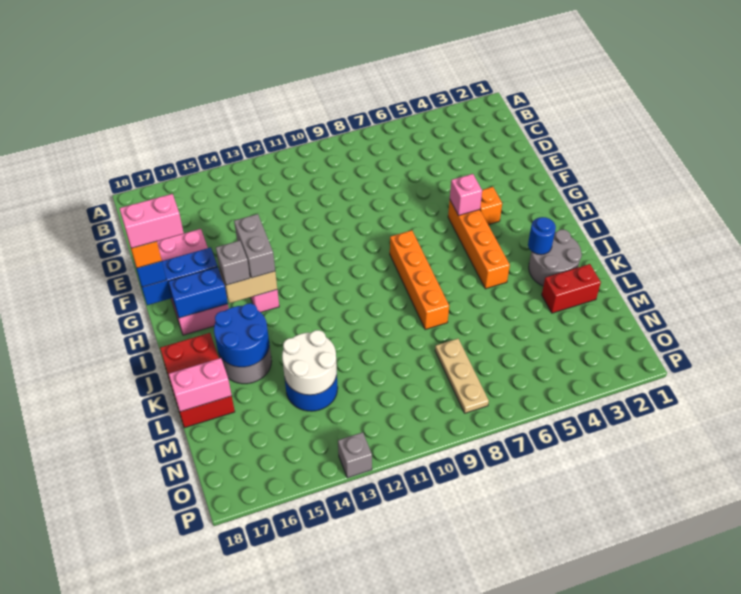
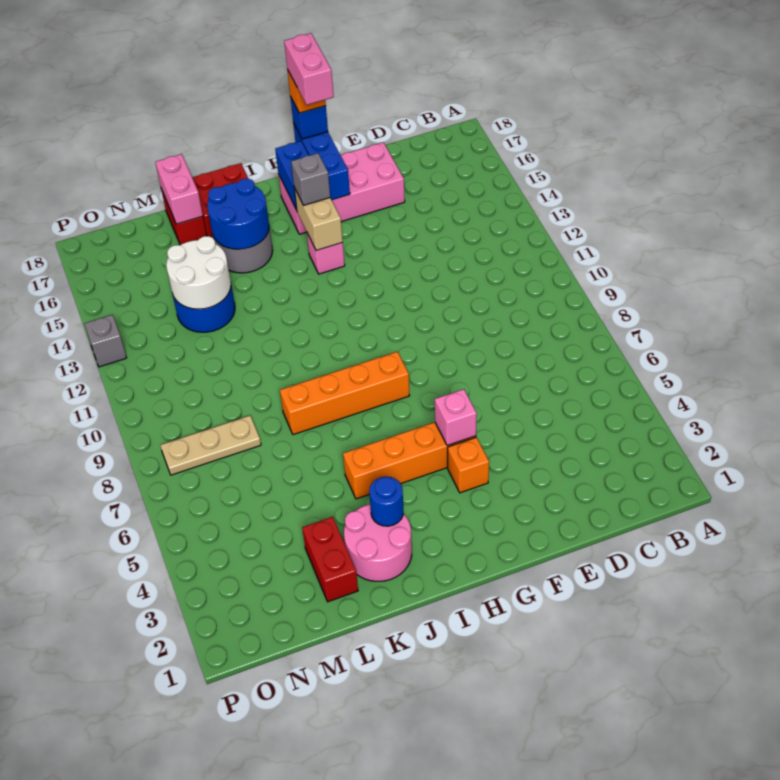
grey brick G14:H14 level 3 -> none
grey round brick J2:K3 level 1 -> pink round brick J2:K3 level 1

